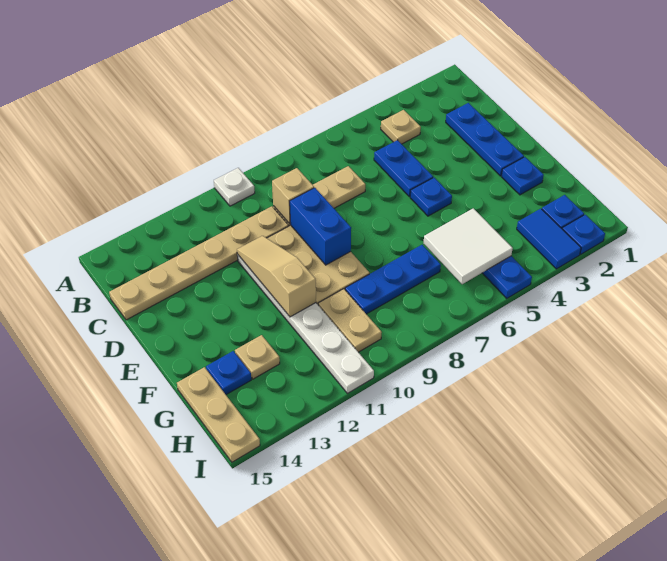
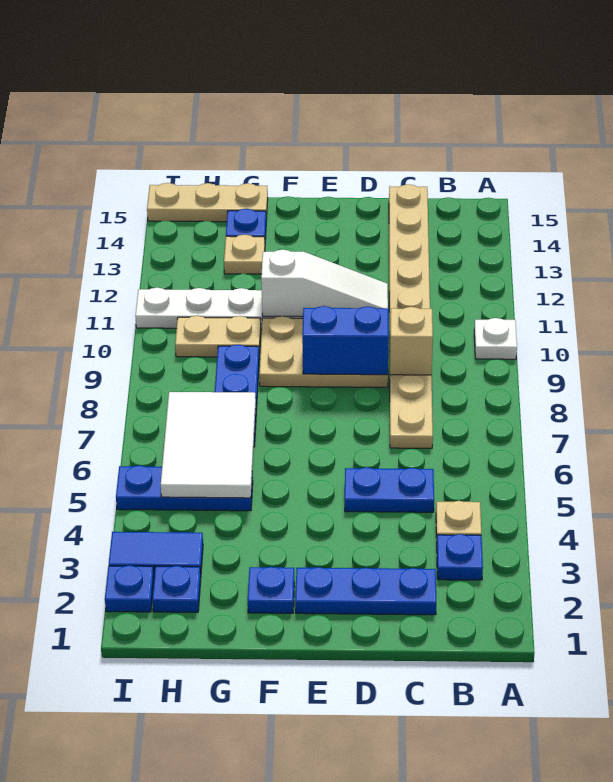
tan slope D11:F11 level 2 top F -> white slope D11:F11 level 2 top F
blue plate E5 level 1 -> blue plate B3 level 1
white tile G5:H6 level 2 -> white tile G5:H7 level 2

